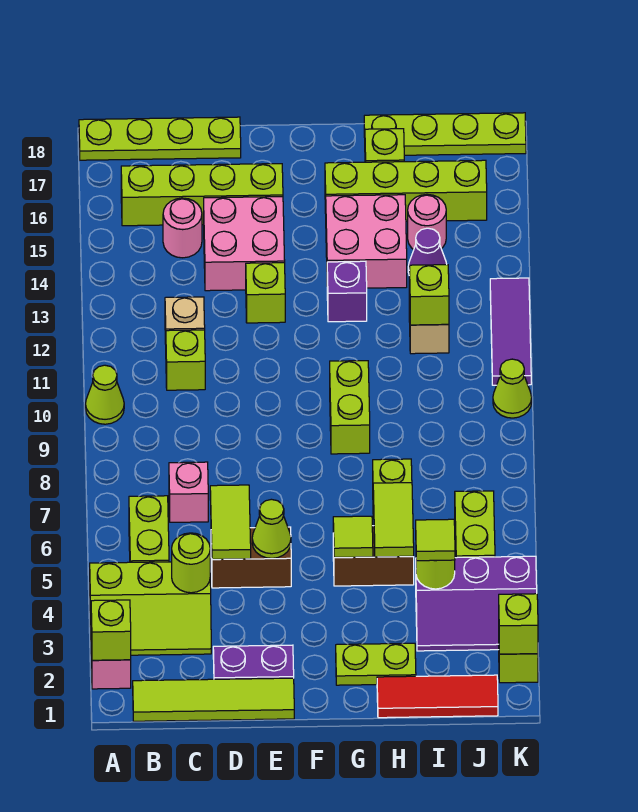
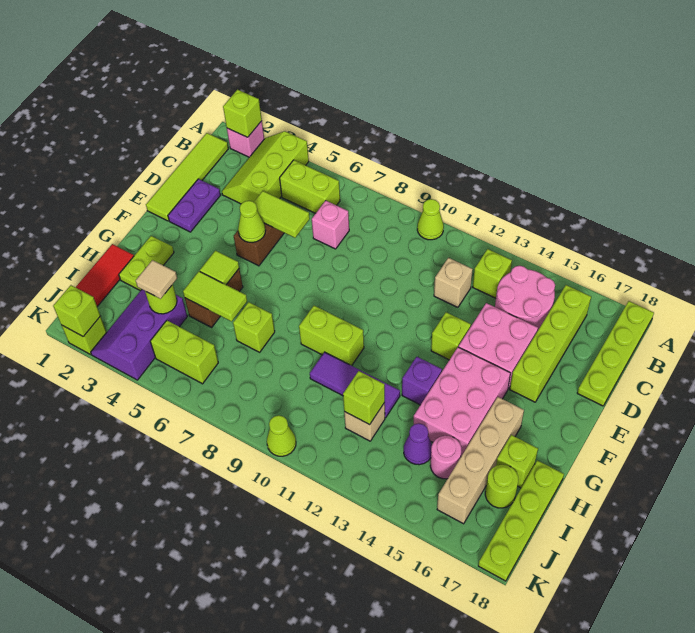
lime round brick C4 level 2 -> lime round brick I17 level 1
lime brick C11 level 1 -> lime brick B13 level 1
pink round brick C15 level 1 -> pink round brick B14:C15 level 1
pink brick G14:H15 level 1 -> pink brick F14:H15 level 1
lime brick G16:J16 level 1 -> tan brick G16:J16 level 1
lime tile I4 level 3 -> tan tile I4 level 3
purple tile K11:K13 level 1 -> purple tile H10:H12 level 1

